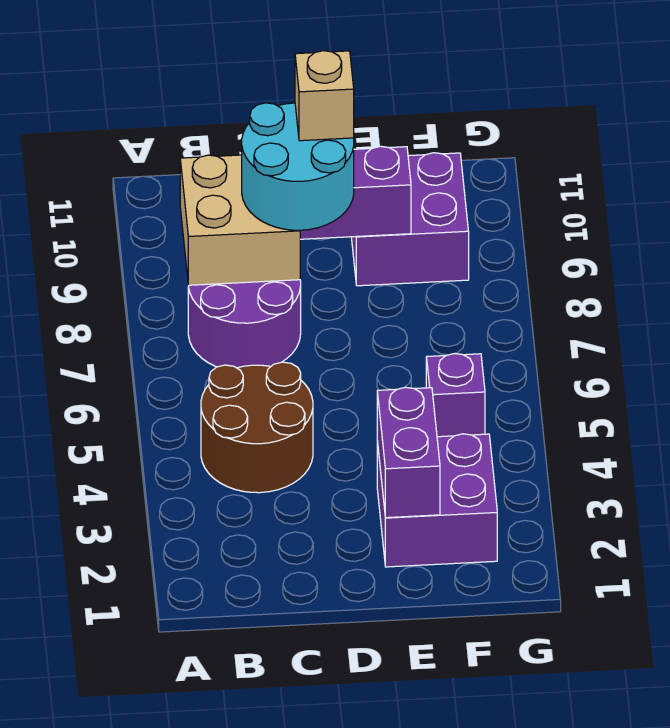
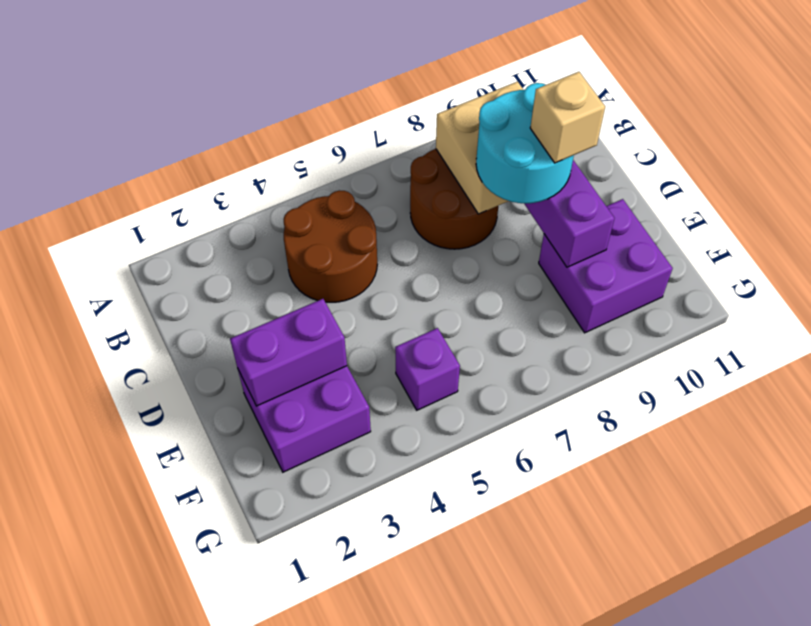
purple round brick B7:C8 level 1 -> brown round brick B7:C8 level 1

